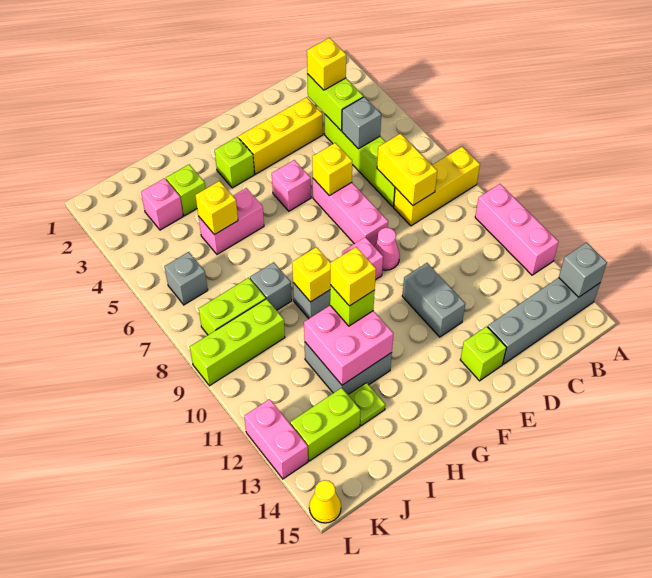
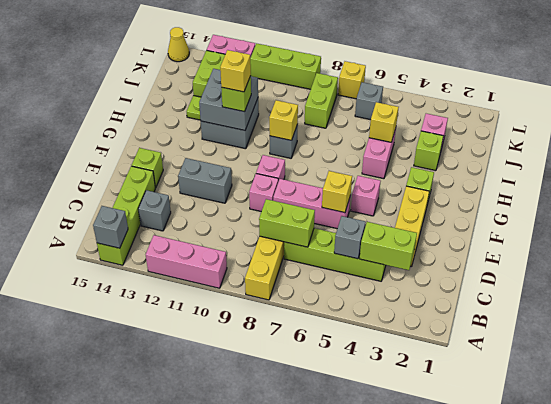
grey brick A14:D14 level 1 -> lime brick A14:D14 level 1
yellow brick C3 level 3 -> yellow brick L7 level 1
yellow brick C7:C8 level 2 -> lime brick C7:C8 level 2
pink cone E9 level 1 -> pink brick E9 level 1
pink brick H11:I12 level 2 -> grey brick H11:I12 level 2
grey brick I8 level 1 -> grey brick C13 level 1
lime brick J9:L9 level 1 -> lime brick L9:L11 level 1

